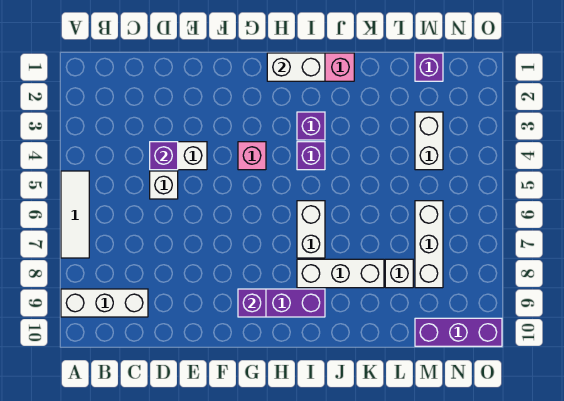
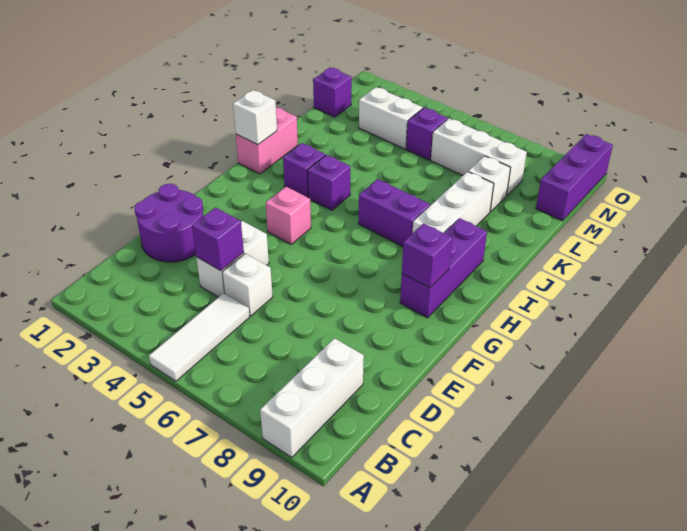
white tile A5:A7 level 1 -> white tile A5:C5 level 1
none -> purple round brick D1:E2 level 1
white brick H1:I1 level 2 -> white brick I1 level 2
white brick I6:I7 level 1 -> purple brick I6:I7 level 1
none -> purple brick M5 level 1

